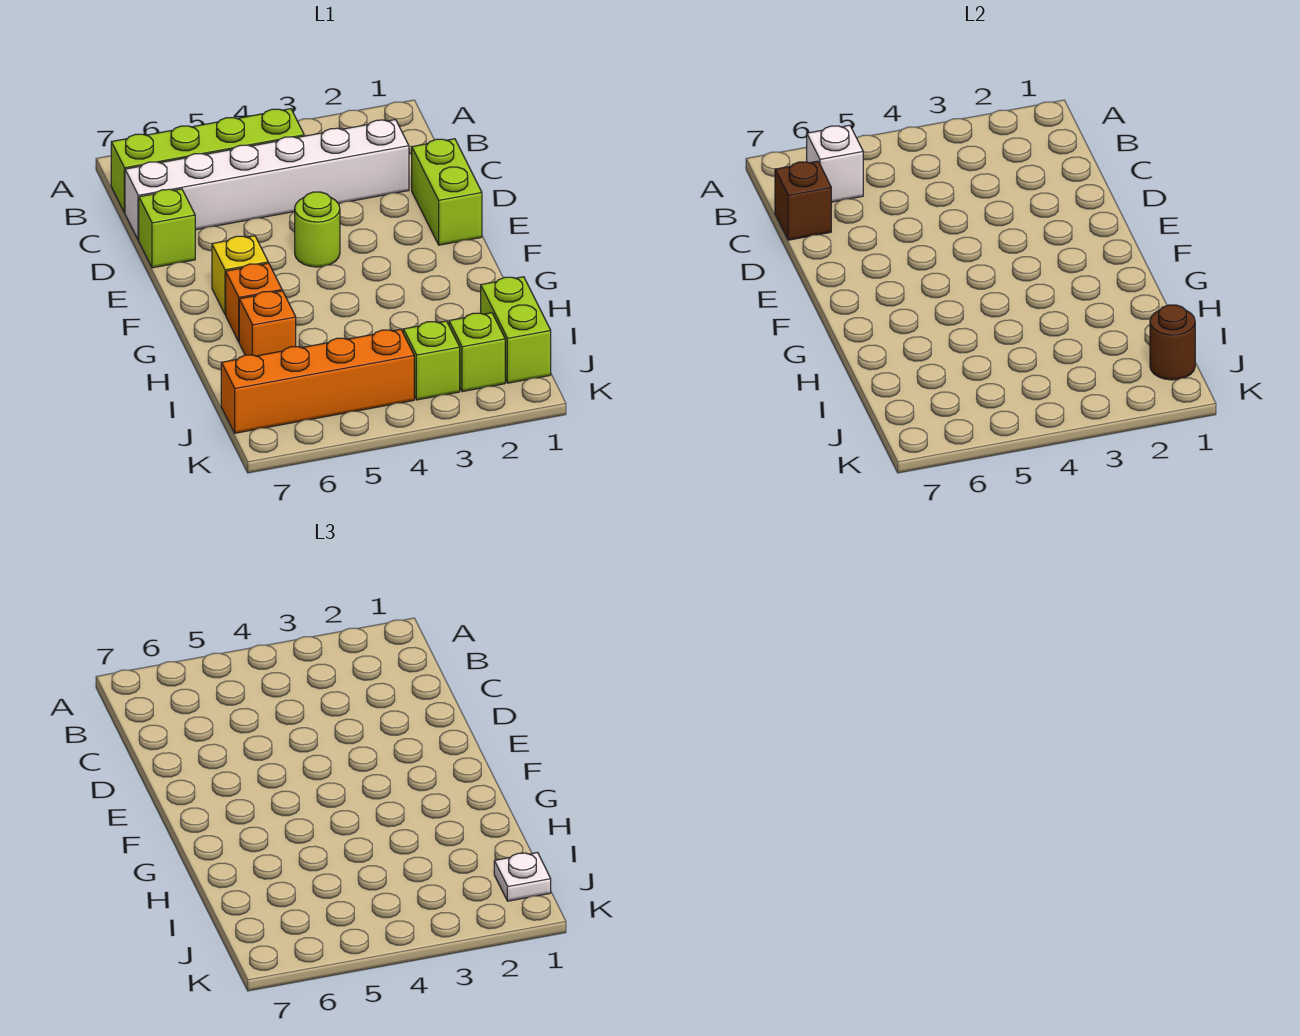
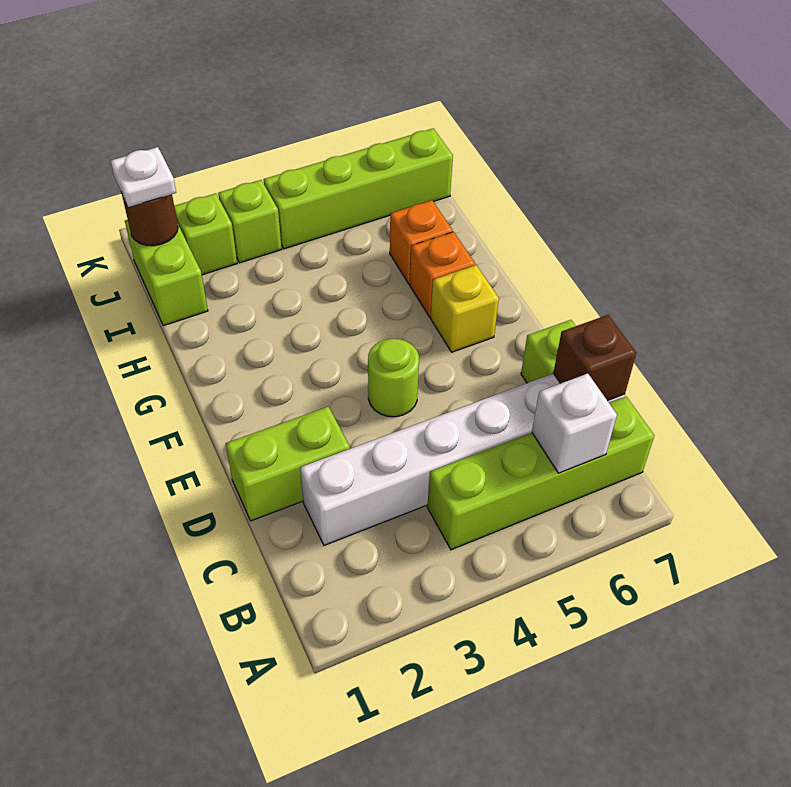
lime brick D1:E1 level 1 -> lime brick D1:D2 level 1
orange brick J4:J7 level 1 -> lime brick J4:J7 level 1

